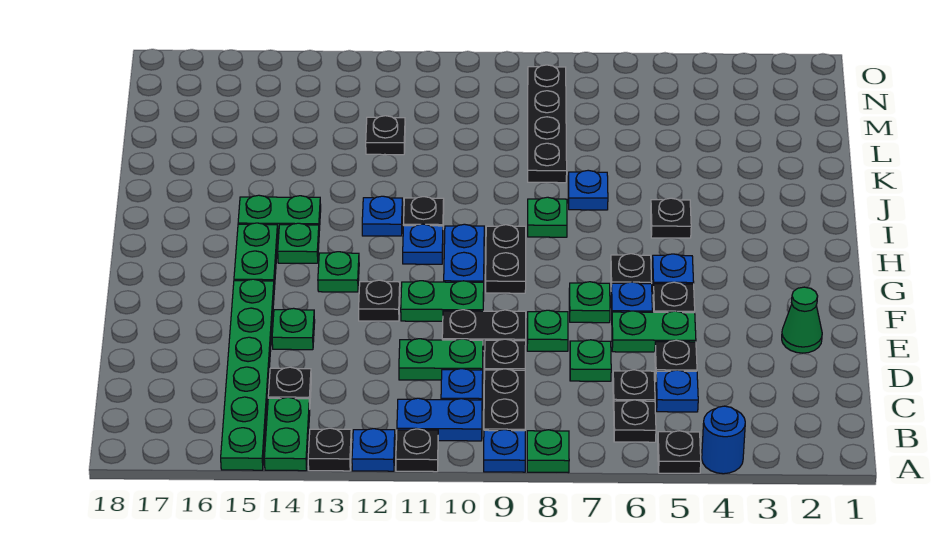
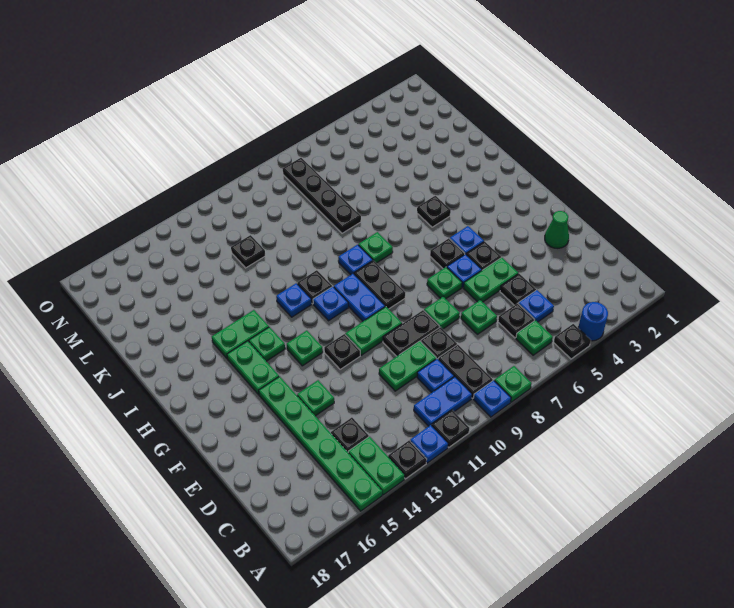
black plate B6 level 1 -> green plate B6 level 1
blue plate J7 level 1 -> blue plate I9 level 1

